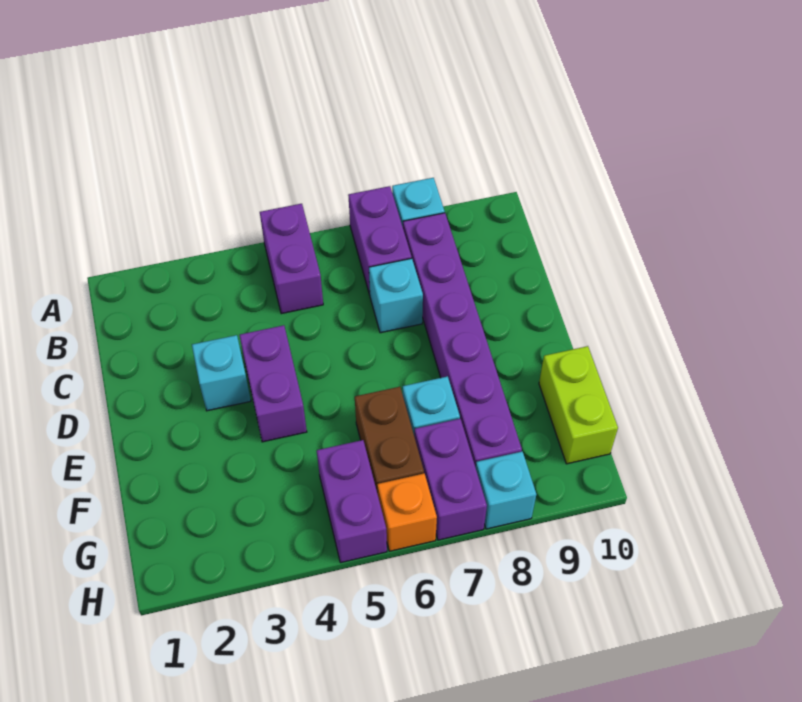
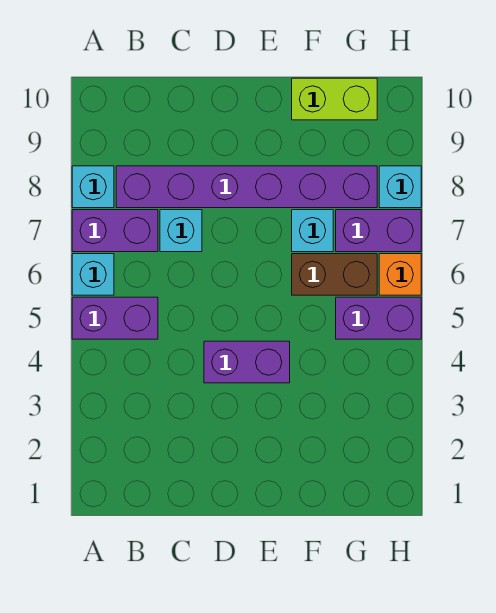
cyan brick D3 level 1 -> cyan brick A6 level 1

